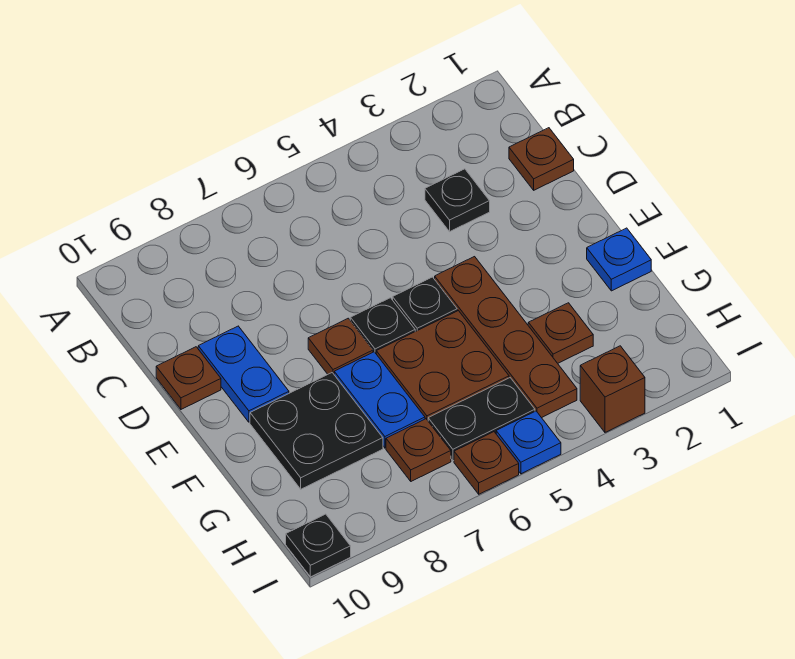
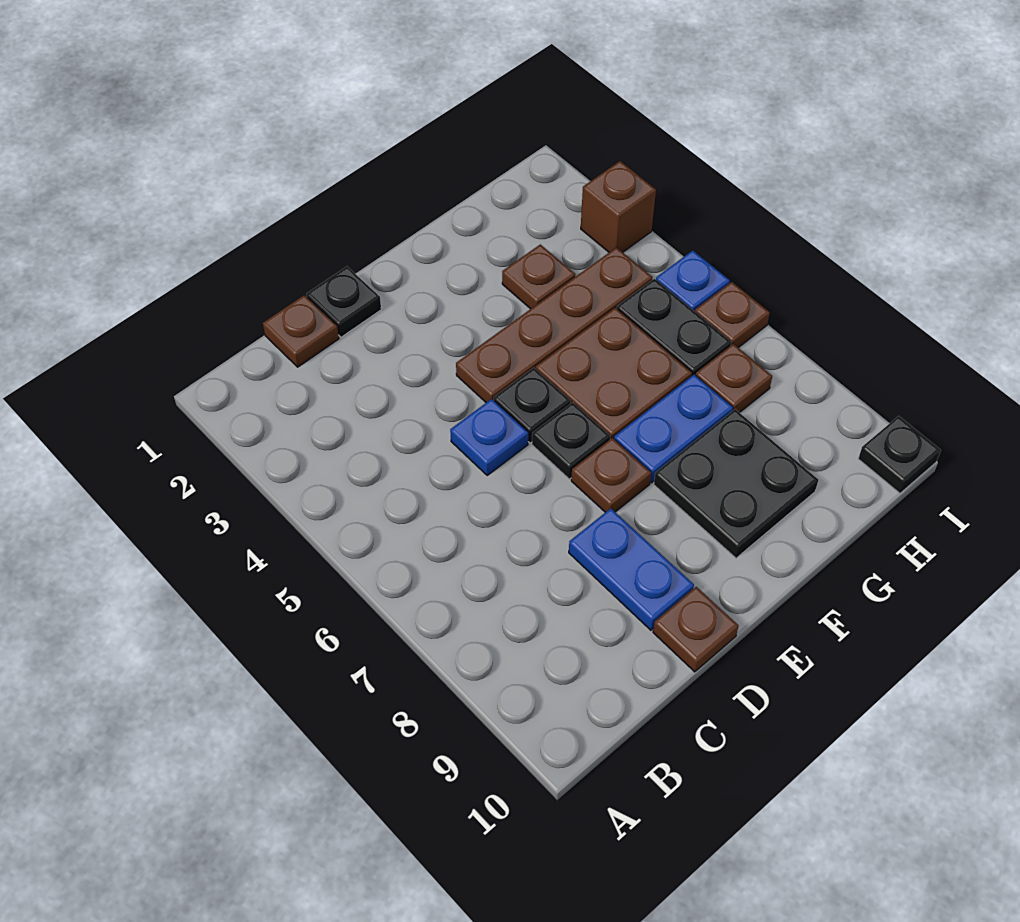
black plate C3 level 1 -> black plate D1 level 1
blue plate D9:E9 level 1 -> blue plate D8:D9 level 1
blue plate F1 level 1 -> blue plate D5 level 1

